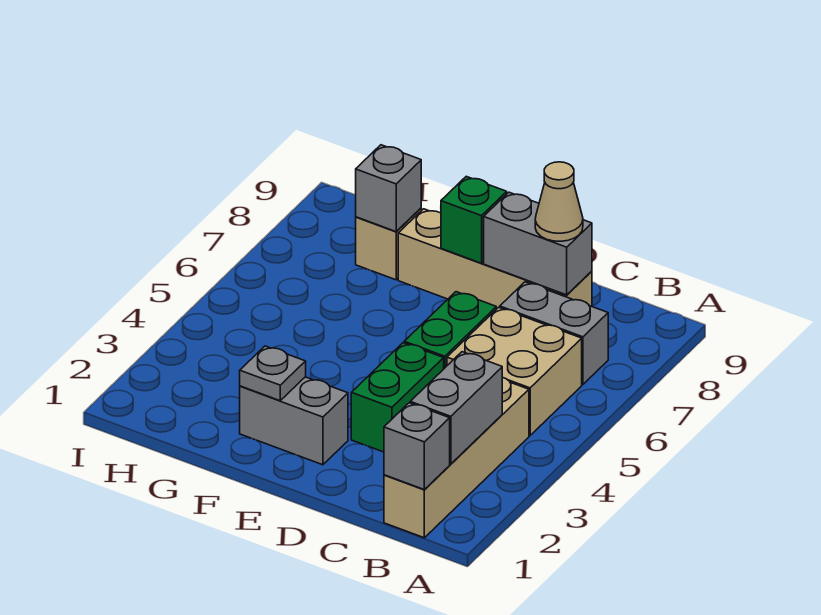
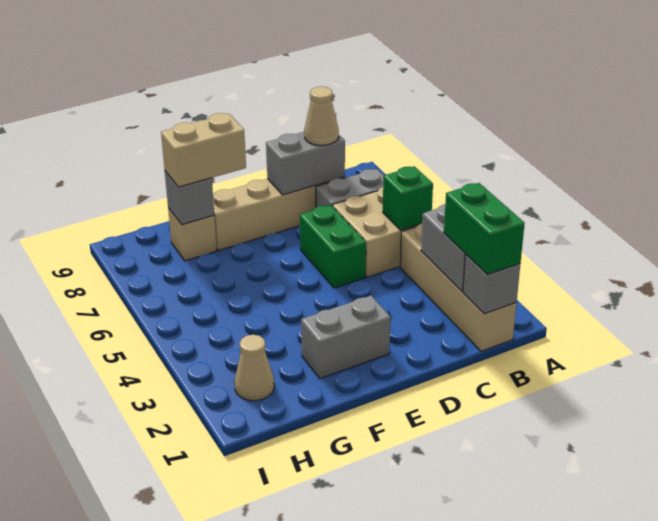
green brick D3:D4 level 1 -> green brick B1:B2 level 3
green brick E8 level 2 -> green brick B5 level 2
grey plate F2 level 2 -> none
none -> tan brick F8:G8 level 3
none -> tan cone H2 level 1

